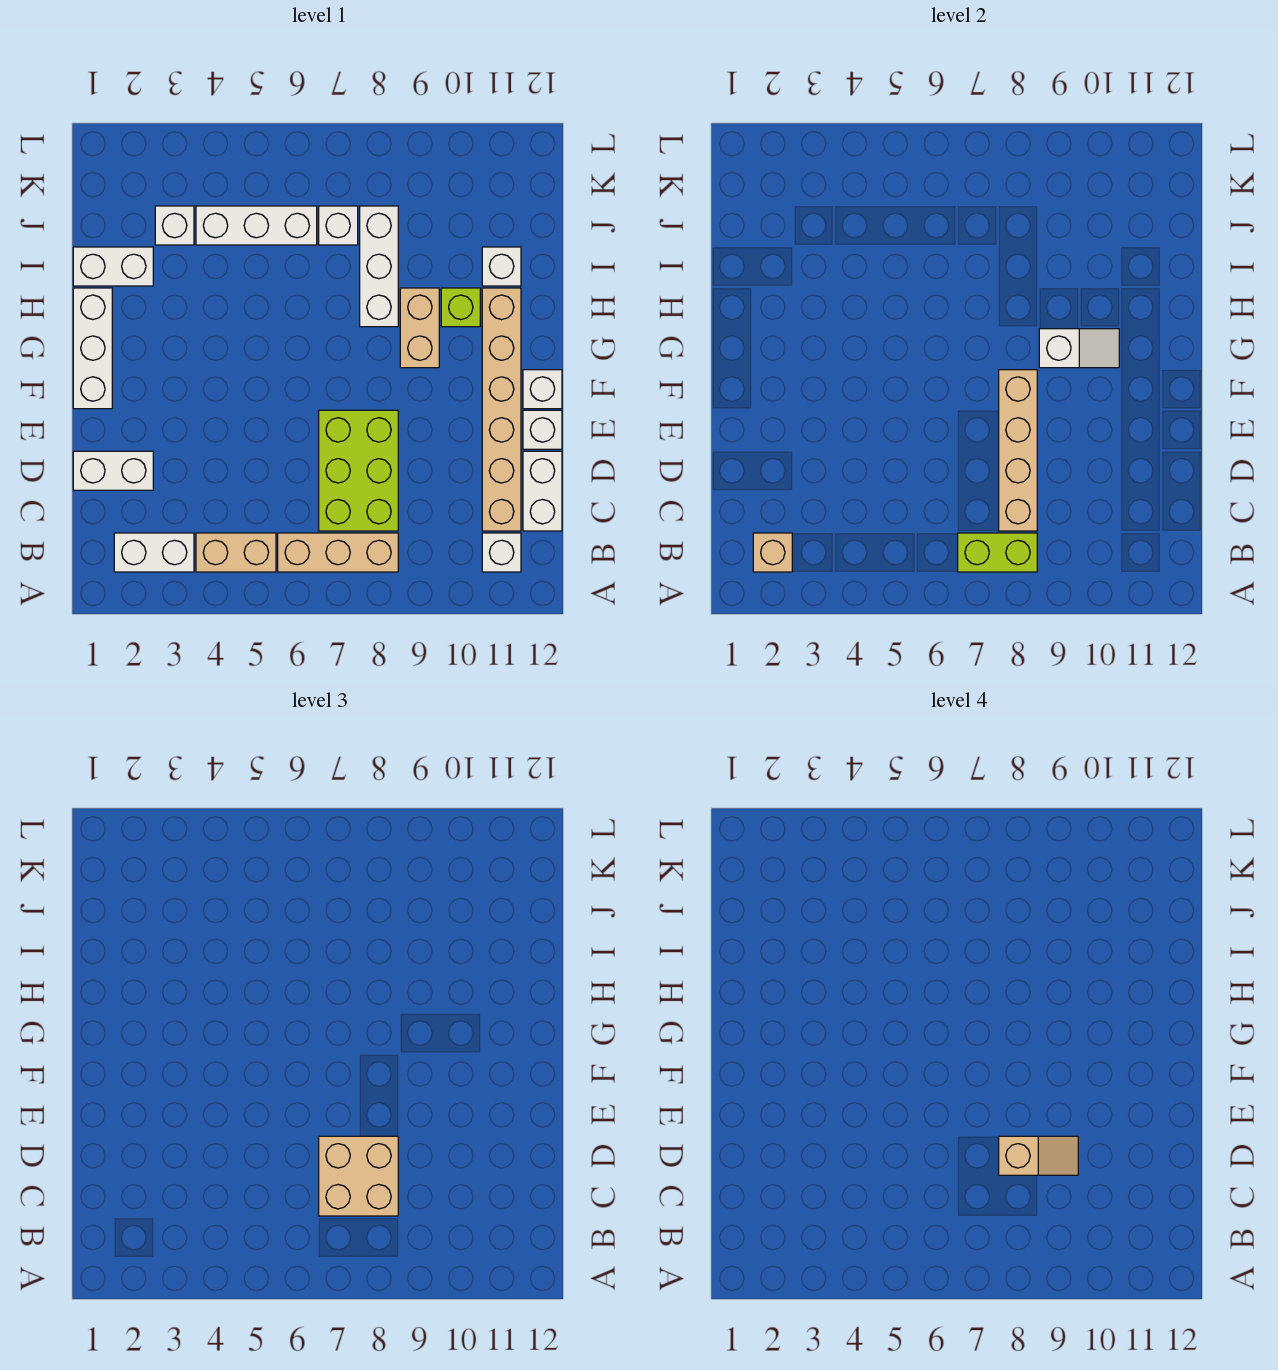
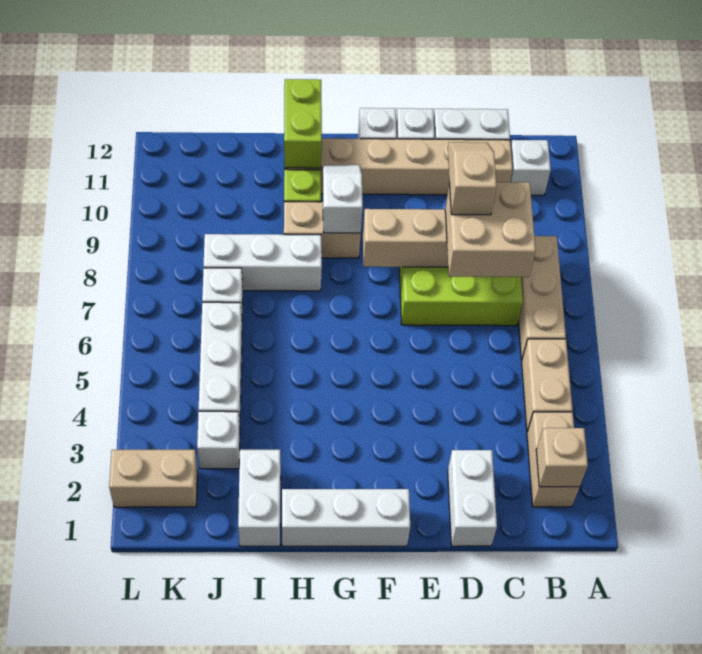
white brick B2:B3 level 1 -> tan brick B2:B3 level 1
lime brick B7:B8 level 2 -> lime brick H11:H12 level 2
white brick I11 level 1 -> none
none -> tan brick K2:L2 level 1

